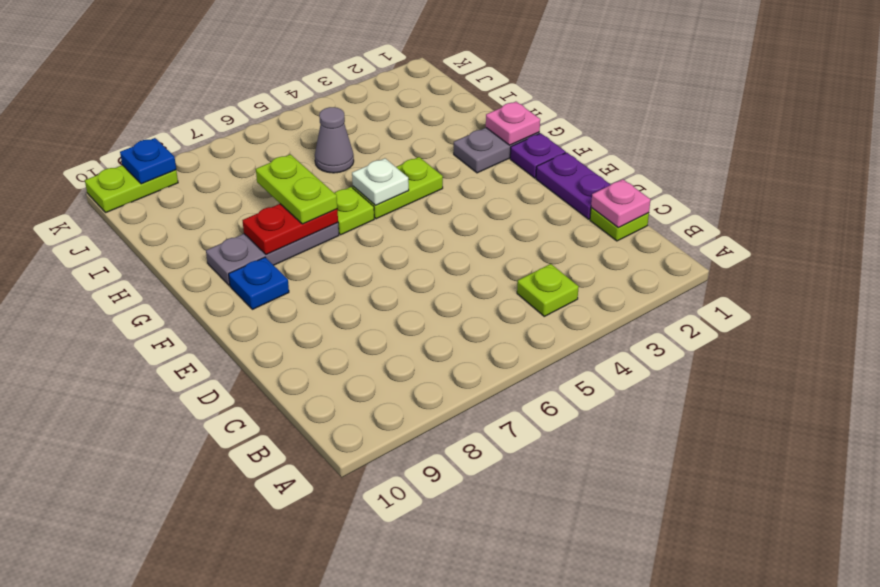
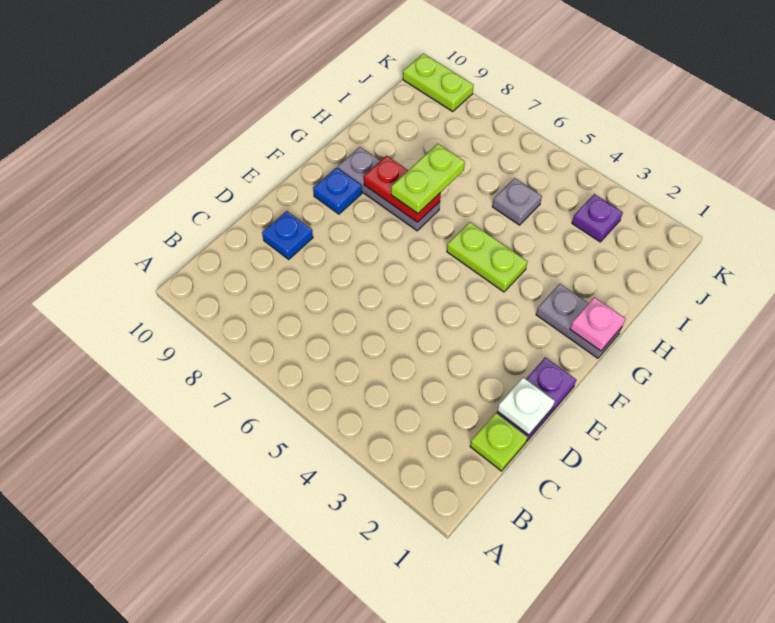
lime plate B4 level 1 -> none
pink plate C1 level 2 -> none
purple plate F1 level 1 -> purple plate J3 level 1
white plate G5 level 2 -> white plate D1 level 2
lime plate G6 level 1 -> none
grey cone I5 level 1 -> grey plate I5 level 1
blue plate K9 level 2 -> blue plate D9 level 1

